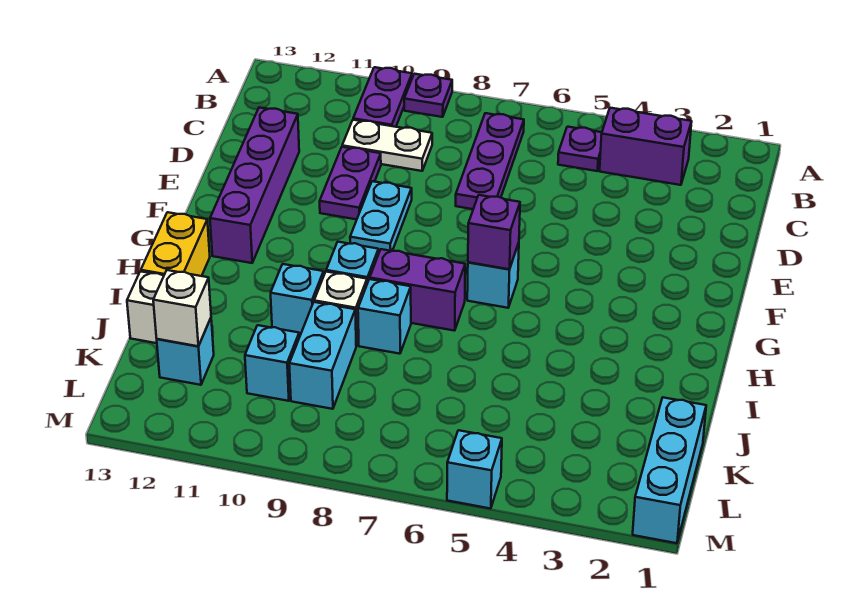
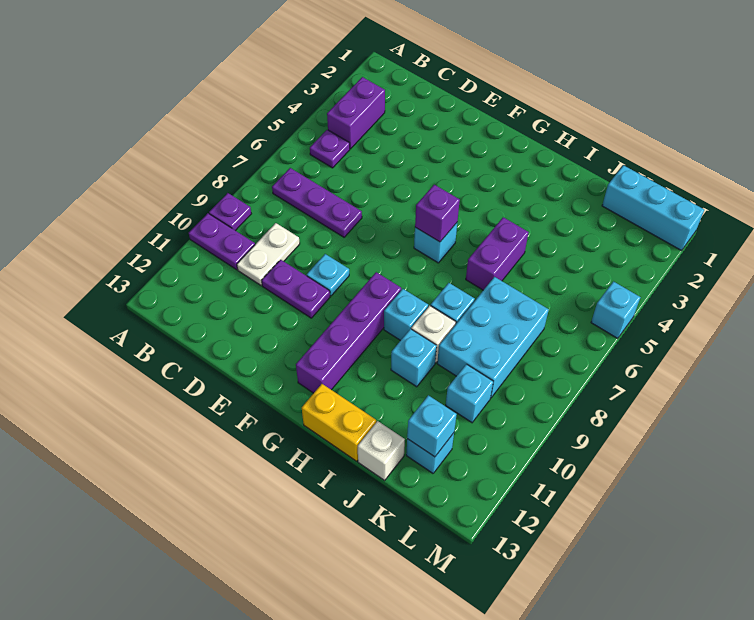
purple brick D12:G12 level 1 -> purple brick G9:G12 level 1
cyan plate E9:F9 level 1 -> cyan plate E9 level 1
purple brick H7:H8 level 1 -> purple brick I5:I6 level 1
cyan brick J9:K9 level 1 -> cyan brick J7:K9 level 1
white brick K12 level 2 -> cyan brick K12 level 2

